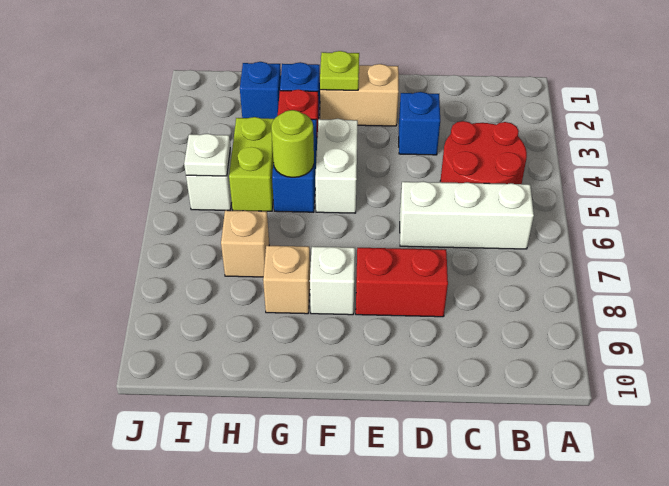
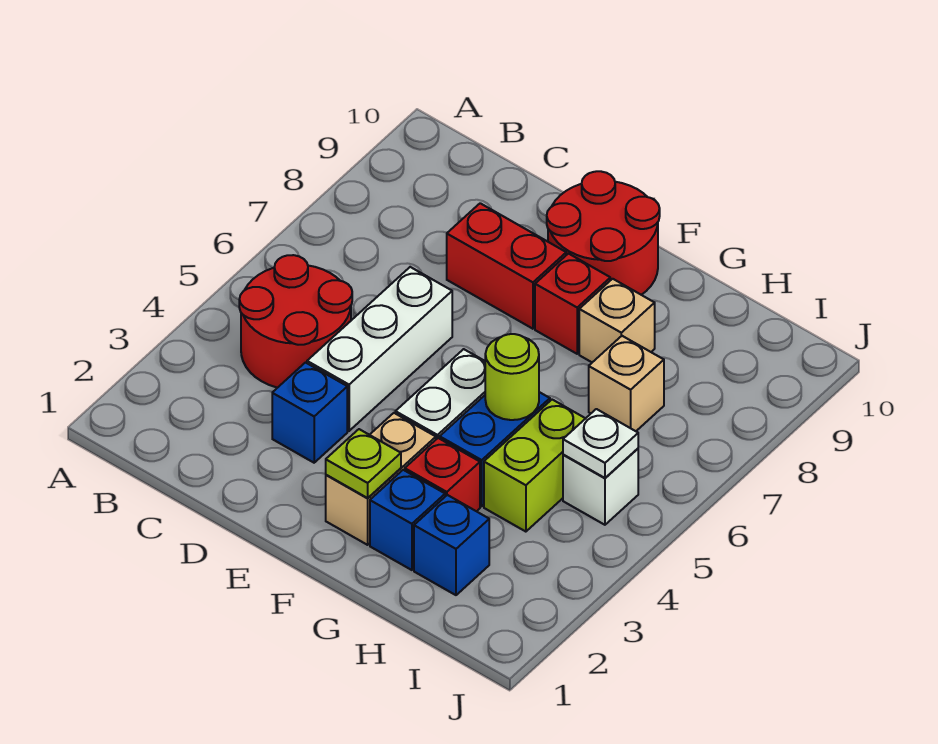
white brick B6:D6 level 1 -> white brick D4:D6 level 1
tan brick E2:F2 level 1 -> tan brick F2:F3 level 1
none -> red round brick E9:F10 level 1
white brick F8 level 1 -> red brick F8 level 1

